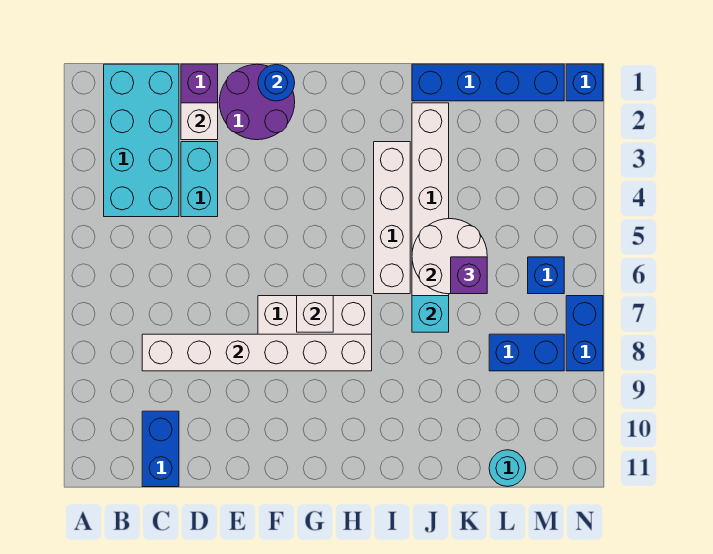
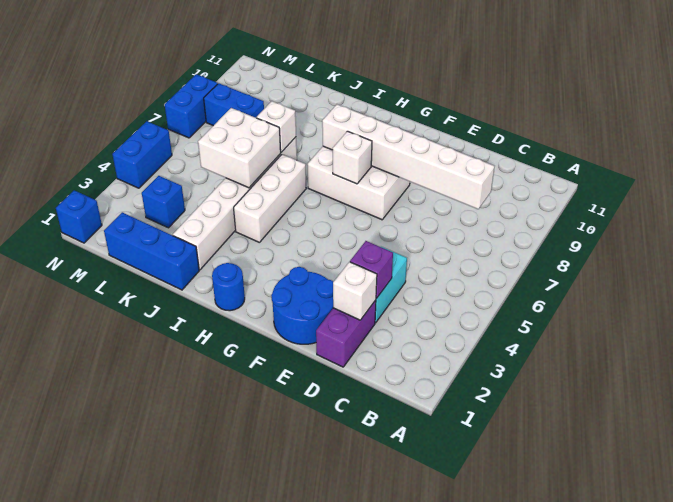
cyan brick B1:C4 level 1 -> none
blue brick C10:C11 level 1 -> blue brick N4:N5 level 1
purple round brick E1:F2 level 1 -> blue round brick E1:F2 level 1
blue round brick F1 level 2 -> blue round brick H1 level 1
white brick I3:I6 level 1 -> white brick I4:I6 level 1
blue brick J1:M1 level 1 -> blue brick J1:L1 level 1
white round brick J5:K6 level 2 -> white brick J5:K6 level 2
cyan brick J7 level 2 -> white brick J7 level 2
purple brick K6 level 3 -> purple brick D3 level 2
cyan round brick L11 level 1 -> none
blue brick M6 level 1 -> blue brick L3 level 1

